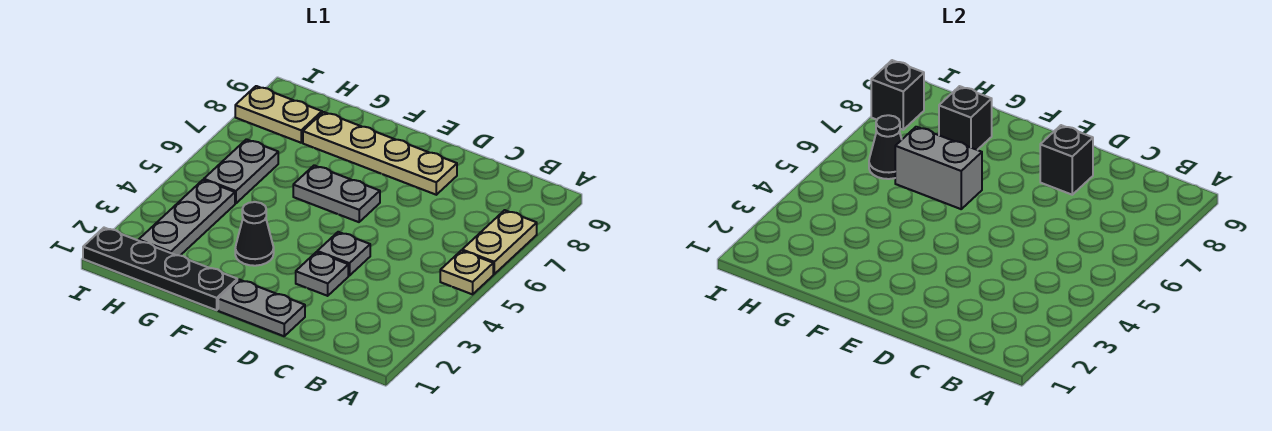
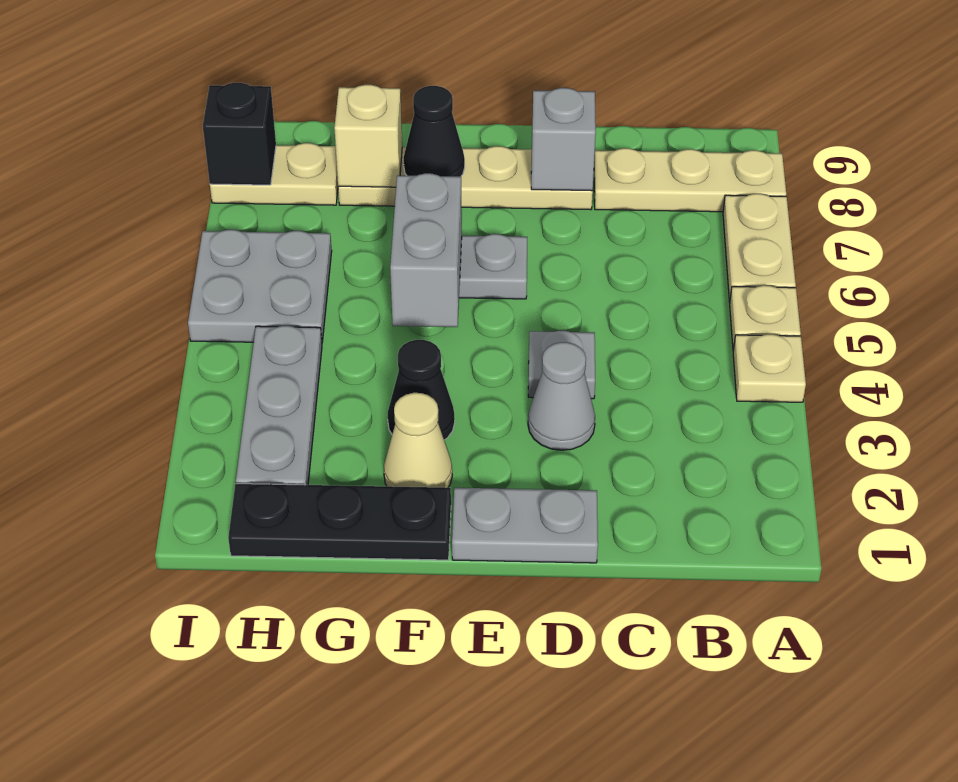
none -> tan plate A4 level 1
none -> tan plate A8:C8 level 1
grey plate D3 level 1 -> grey cone D3 level 1
black brick D8 level 2 -> grey brick D8 level 2
black plate F1:I1 level 1 -> black plate F1:H1 level 1
none -> tan cone F2 level 1
grey brick F6:G6 level 2 -> grey brick F5:F6 level 2
black brick G8 level 2 -> tan brick G8 level 2
grey plate H5:H6 level 1 -> grey plate H5:I6 level 1
black cone H6 level 2 -> black cone F8 level 2

